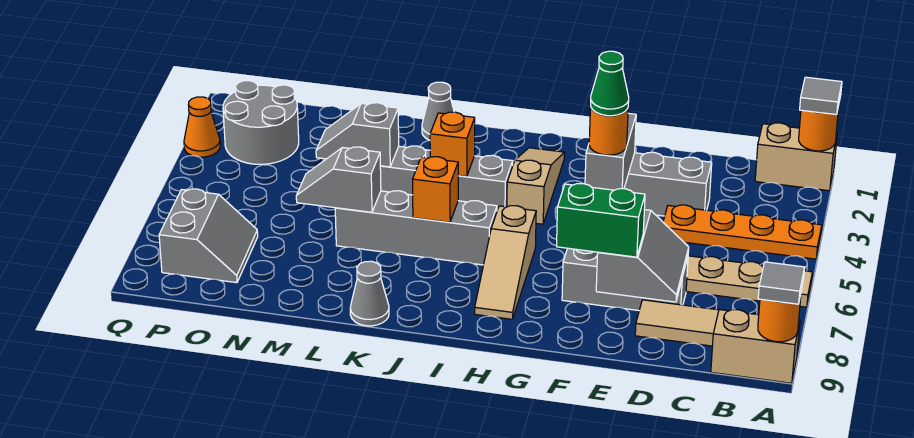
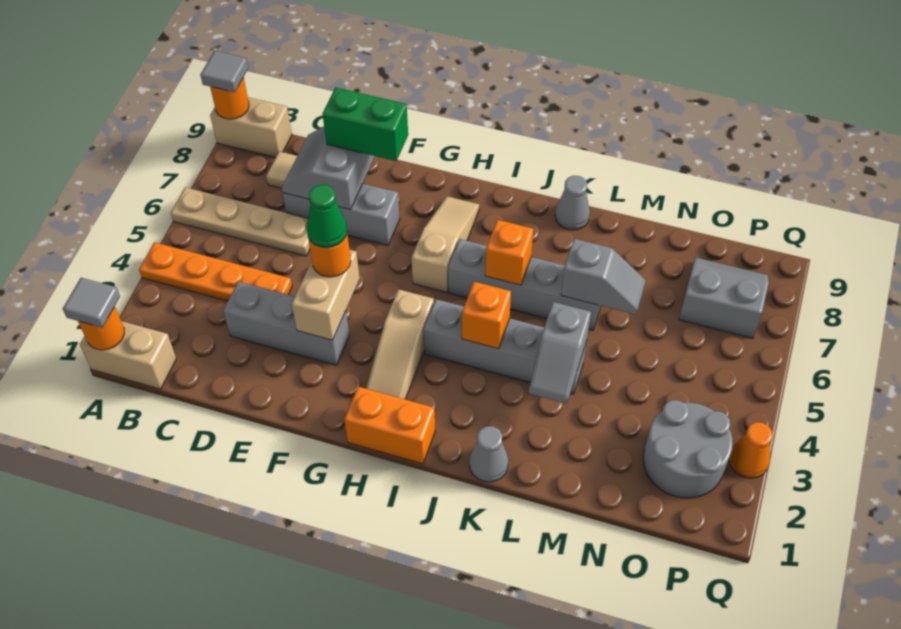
grey brick F3:F4 level 2 -> tan brick F3:F4 level 2
none -> orange brick H1:I1 level 1
grey slope L4:M4 level 2 top L -> grey slope L3:L4 level 2 top 4
grey slope O7:P8 level 1 top P -> grey slope O7:P8 level 1 top 7

